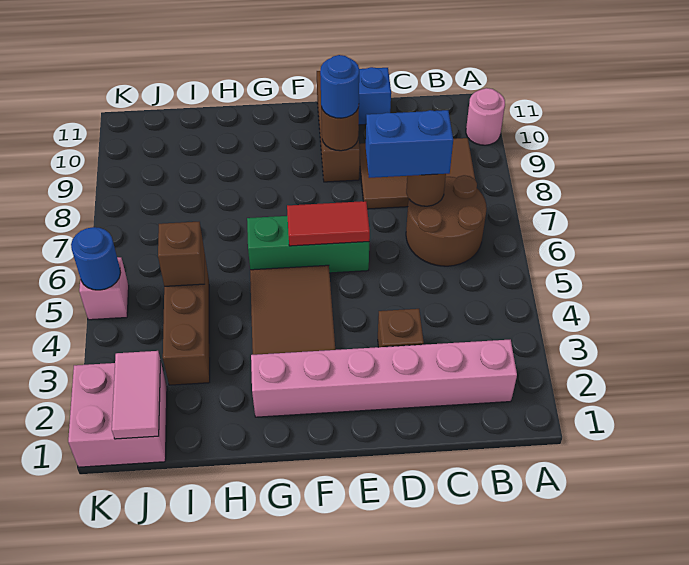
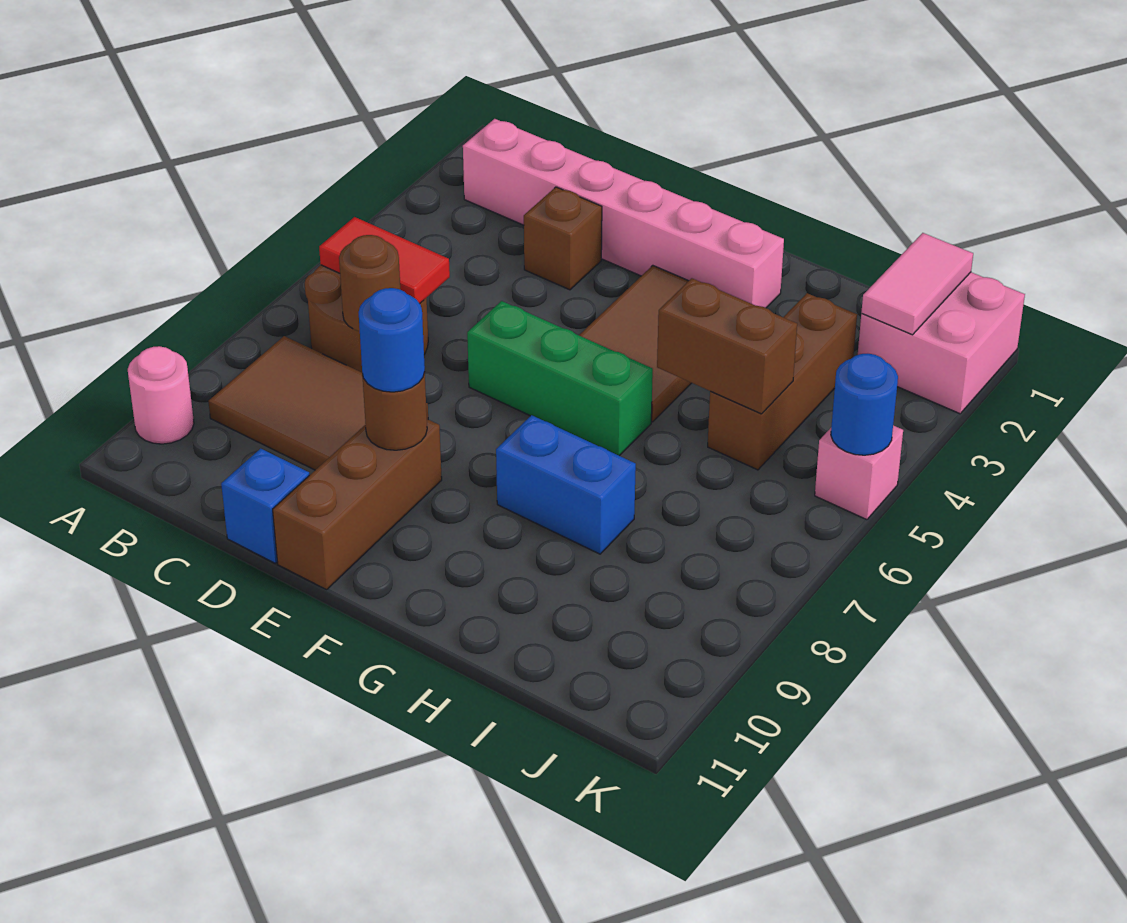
blue brick C7:D7 level 3 -> blue brick G8:H8 level 1
red tile E6:F6 level 2 -> red tile B6:C6 level 2
brown brick I5 level 2 -> brown brick H5:I5 level 2

